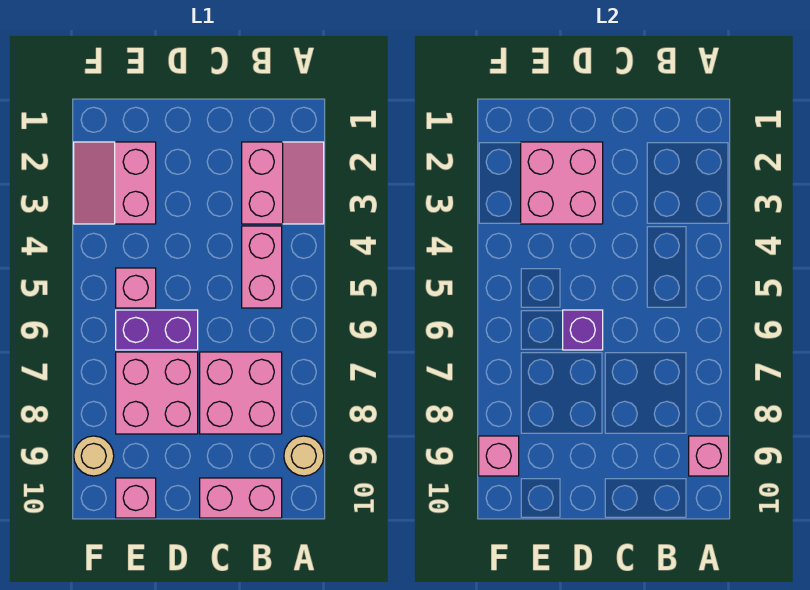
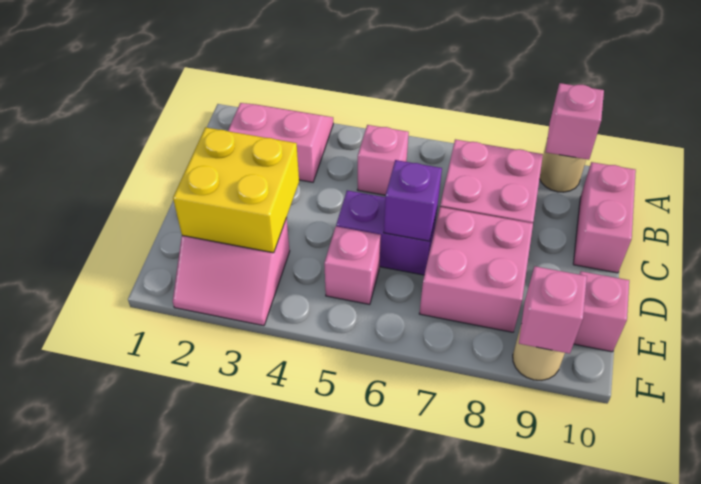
pink brick B4:B5 level 1 -> pink brick B5 level 1
pink brick D2:E3 level 2 -> yellow brick D2:E3 level 2
purple brick D6:E6 level 1 -> purple brick D5:D6 level 1

